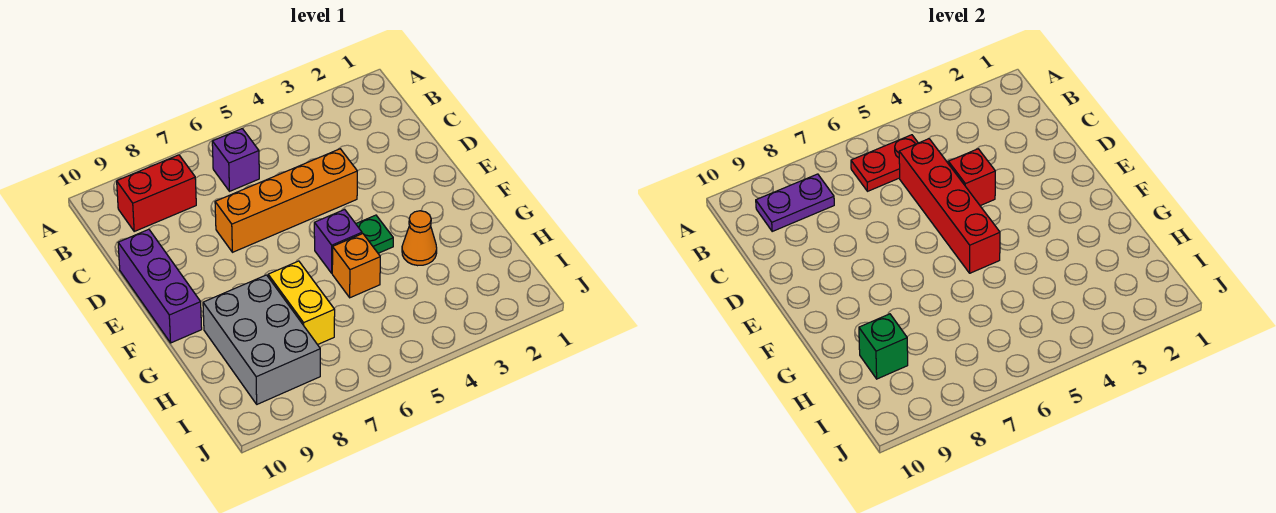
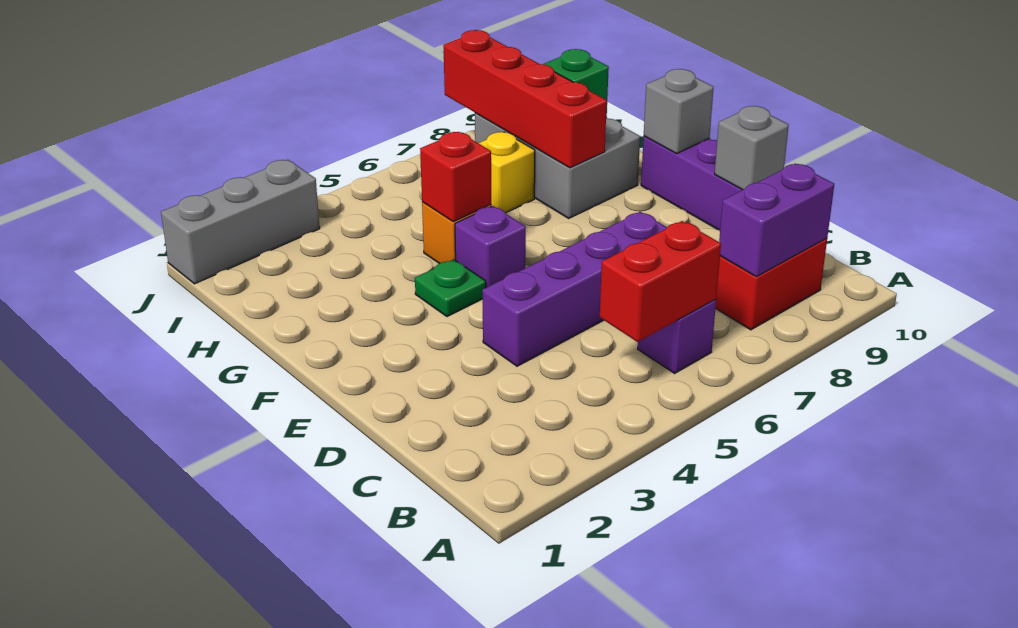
red plate B5:B6 level 2 -> red brick B5:B6 level 2
purple plate B8:B9 level 2 -> purple brick B8:B9 level 2
red brick C5:F5 level 2 -> red brick G8:J8 level 2
orange brick D4:D7 level 1 -> purple brick D4:D7 level 1
red brick D4 level 2 -> red brick G5 level 2
none -> grey brick D10 level 2
none -> grey brick F10 level 2
orange cone G3 level 1 -> none
yellow brick G7:H7 level 1 -> yellow brick H7 level 1
none -> grey brick J1:J3 level 1

